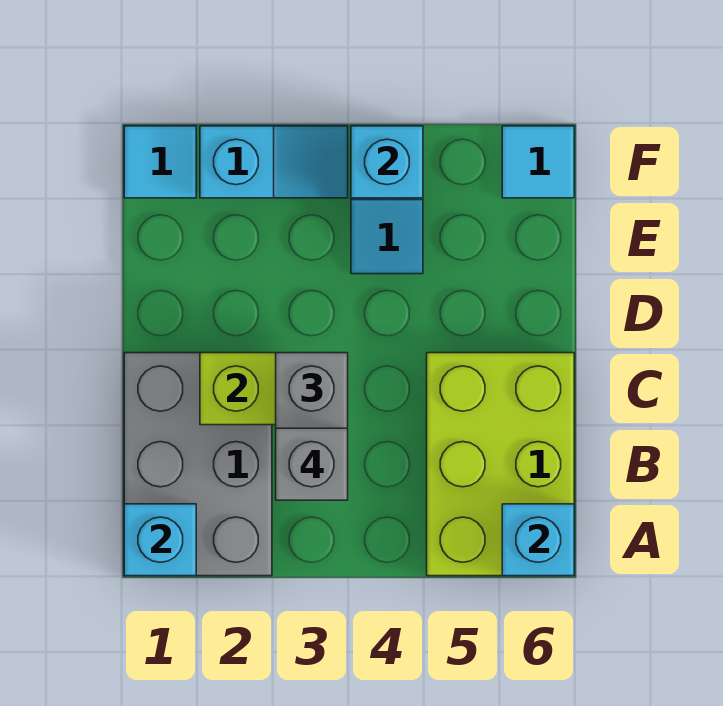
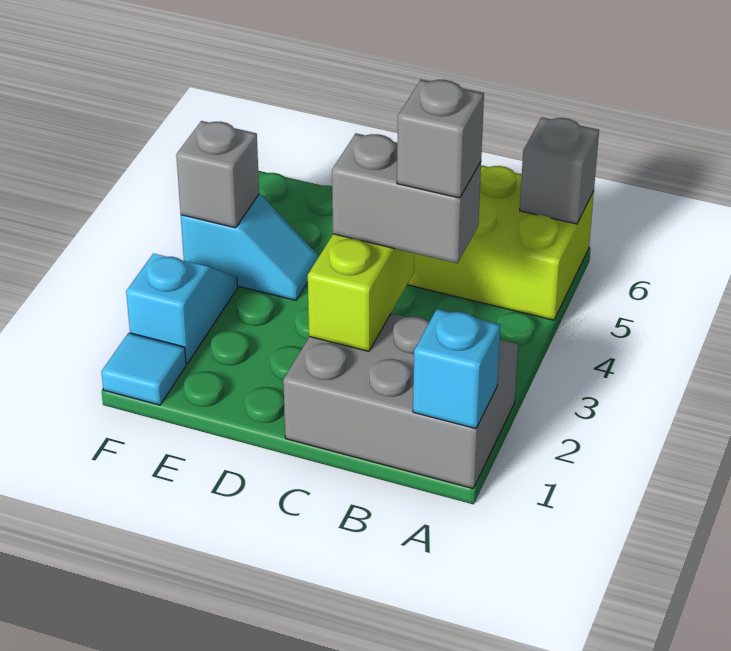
cyan brick A6 level 2 -> grey brick A6 level 2
cyan brick F4 level 2 -> grey brick F4 level 2
cyan tile F6 level 1 -> none

